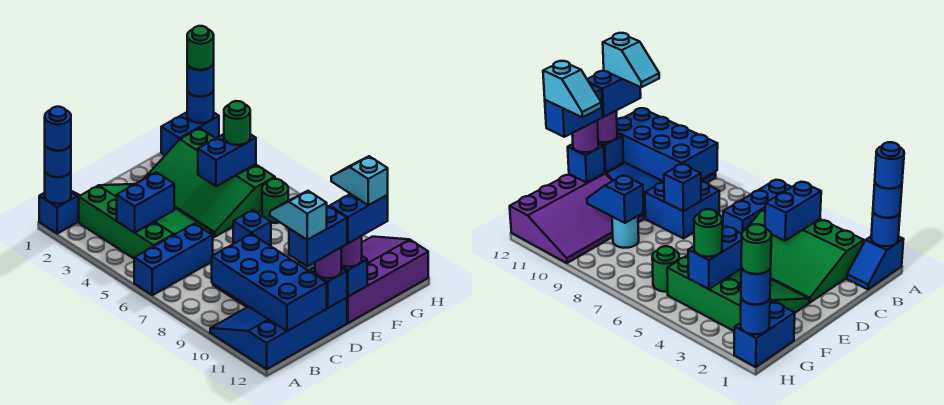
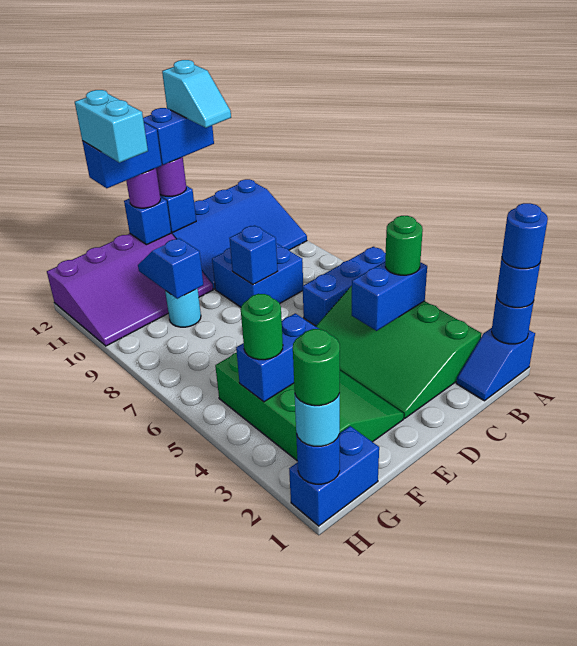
blue brick B9:C12 level 2 -> none
cyan slope F11:F12 level 5 top 12 -> cyan brick F11:F12 level 5
green round brick G6 level 1 -> green round brick B4 level 3
blue round brick H1 level 3 -> cyan round brick H1 level 3

